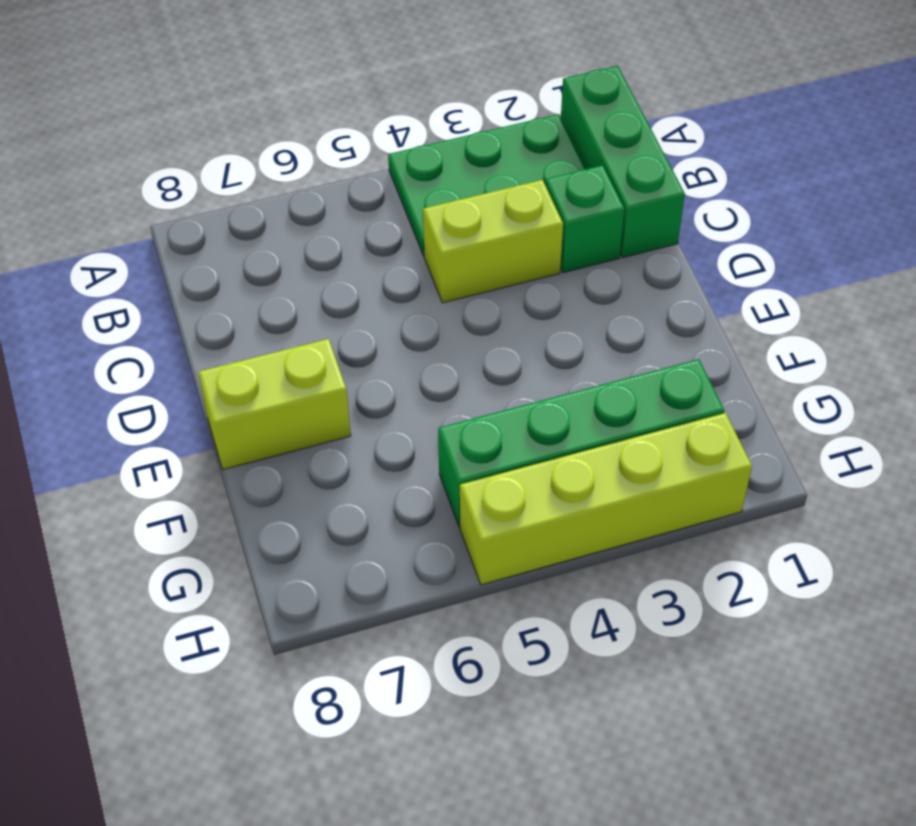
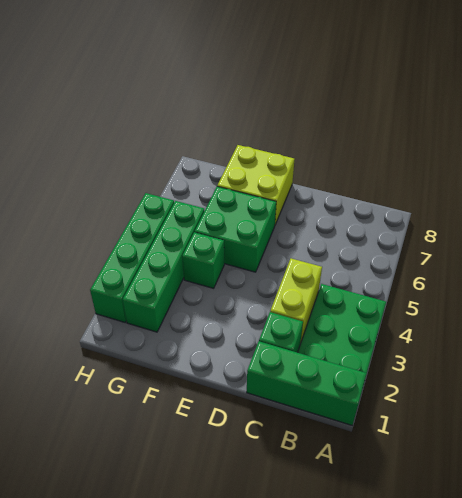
none -> green brick E5:F6 level 1
lime brick E7:E8 level 1 -> lime brick E7:F8 level 1
none -> green brick F4 level 1
lime brick H2:H5 level 1 -> green brick H2:H5 level 1

